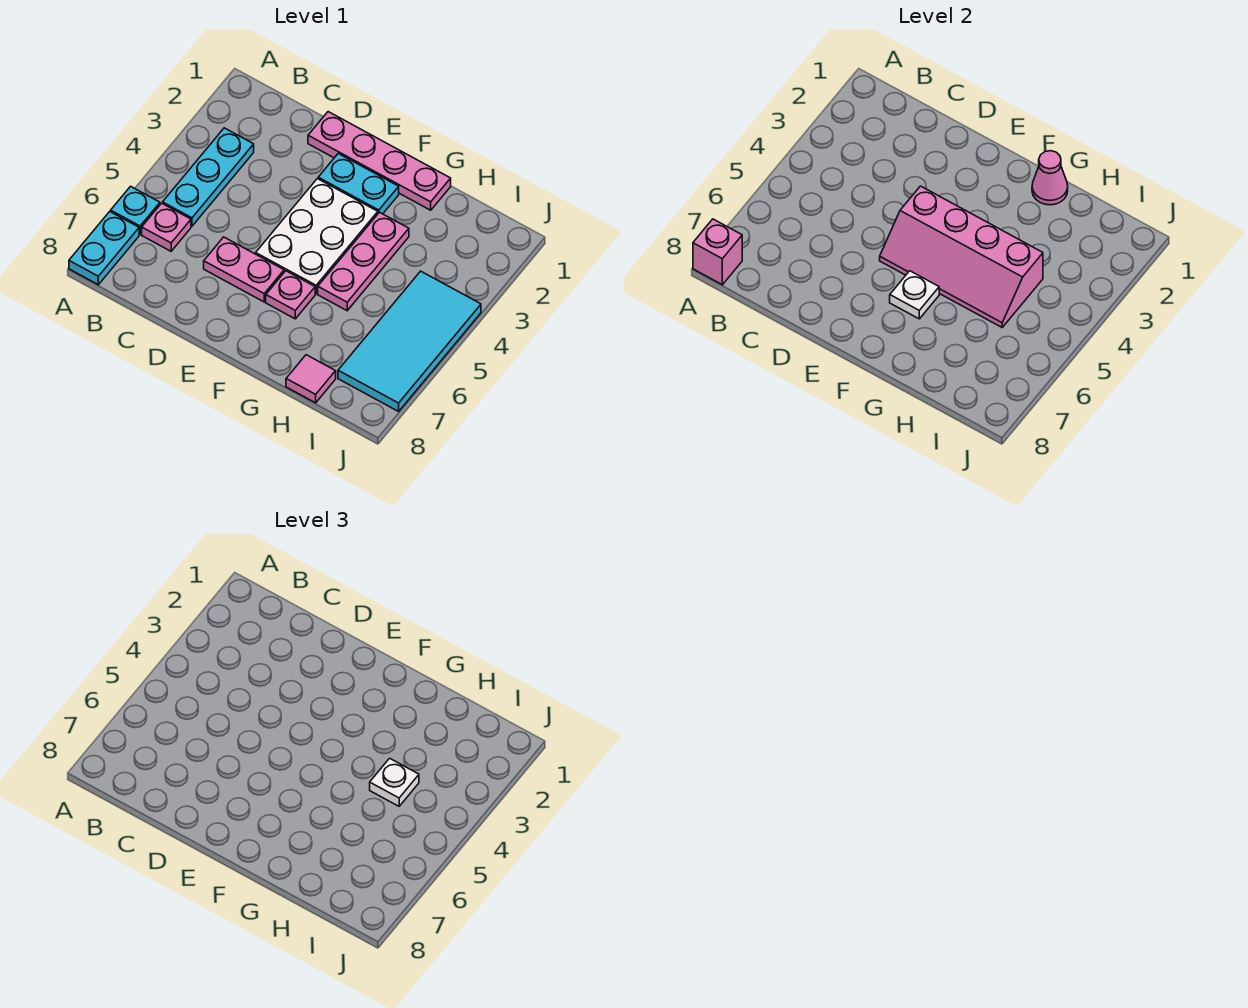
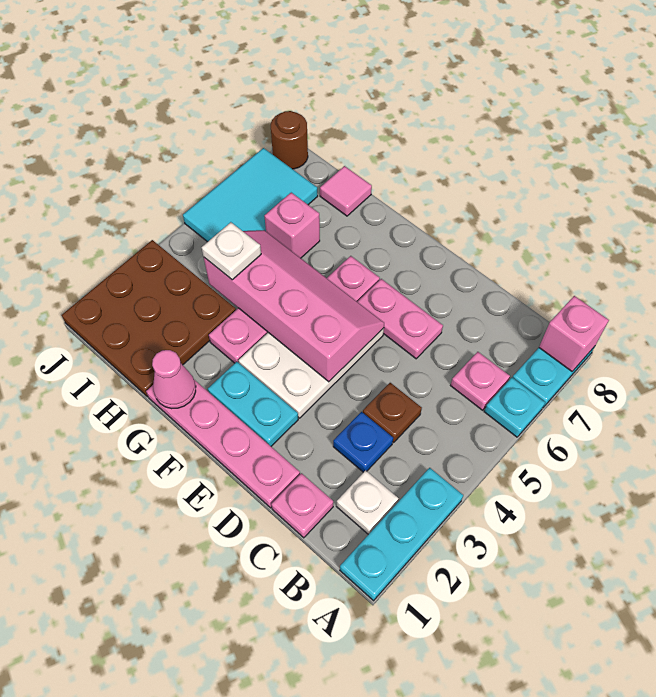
cyan plate B3:B5 level 1 -> cyan plate A1:A3 level 1
none -> pink plate C1 level 1
none -> blue plate C3 level 1
none -> brown plate C4 level 1
white plate F6 level 2 -> white plate B2 level 1
none -> brown plate H1:J3 level 1
none -> pink brick H6 level 1
cyan tile I4:J7 level 1 -> cyan tile I5:J7 level 1
none -> brown round brick J8 level 1

